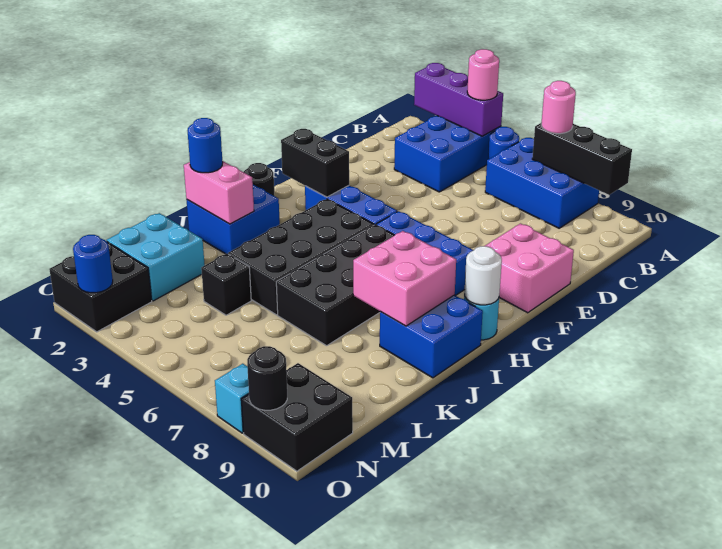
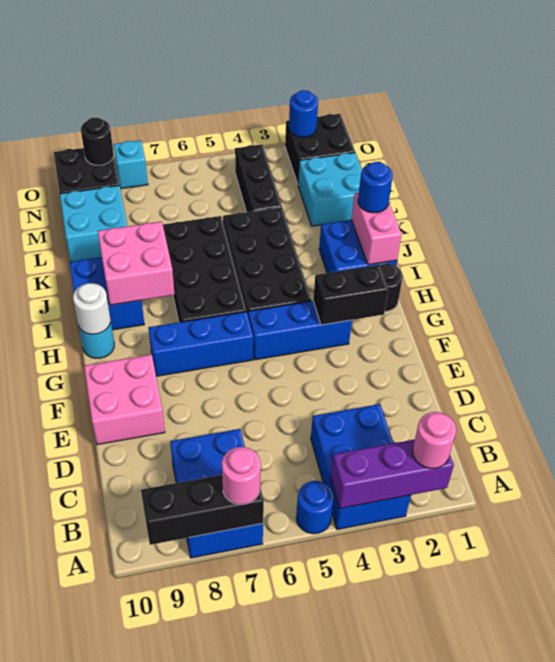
pink round brick A4 level 3 -> pink round brick A2 level 3
blue brick A6:B8 level 1 -> blue brick A7:C8 level 1
pink brick J1:J2 level 2 -> pink brick I1:J1 level 2
black brick L4 level 1 -> black brick L4:N4 level 1
none -> cyan brick L9:M10 level 1

